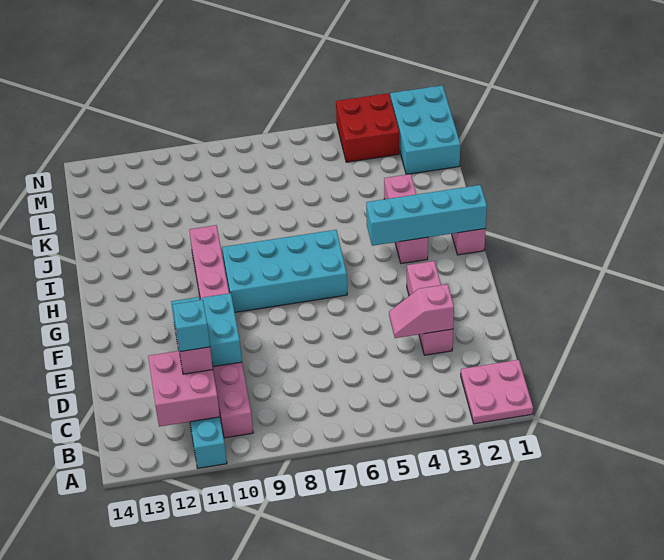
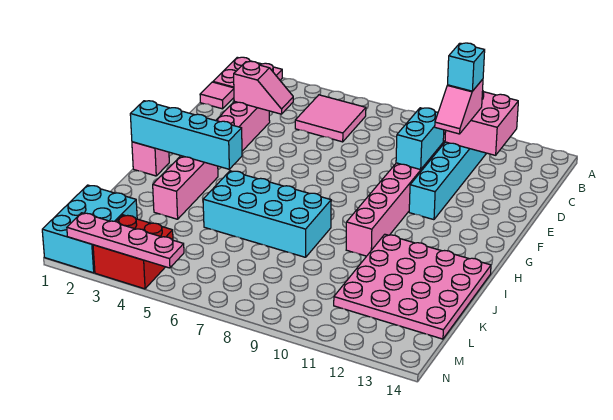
none -> pink tile B5:C6 level 1
none -> pink tile C1 level 1
cyan brick G6:H9 level 1 -> cyan brick I5:J8 level 1
none -> pink plate I11:L14 level 1
none -> pink plate N2:N5 level 2

